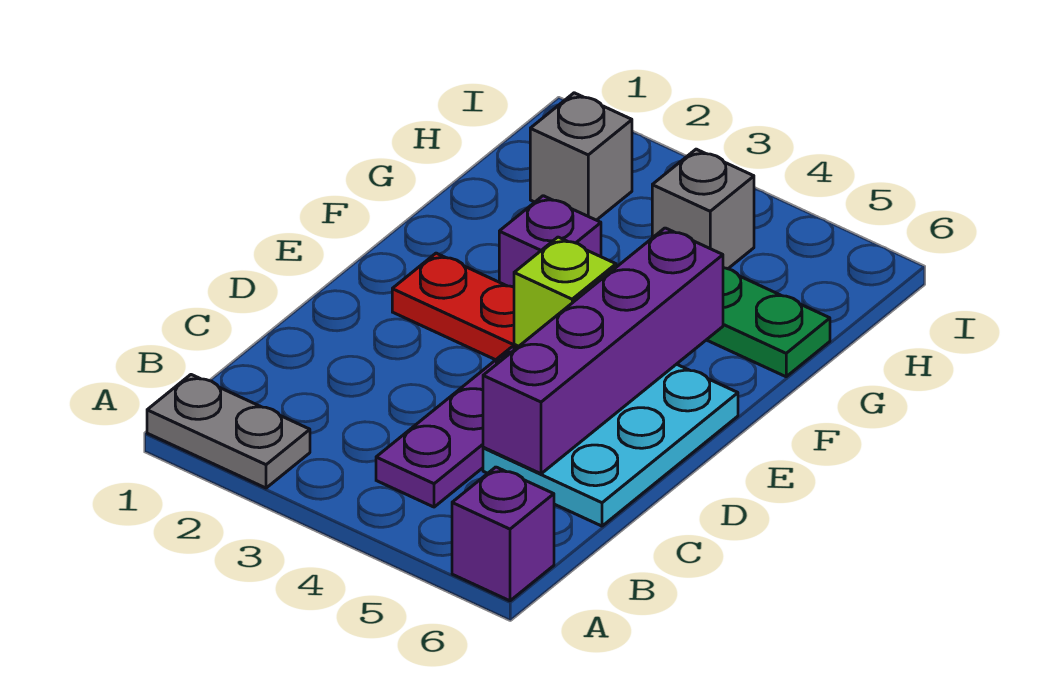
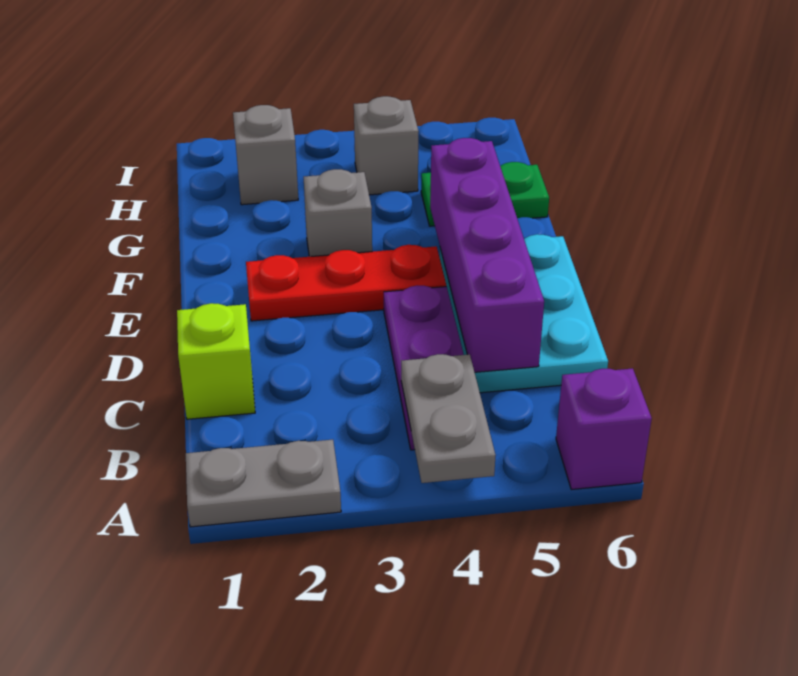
none -> grey plate A4:B4 level 2
lime brick E4 level 2 -> lime brick C1 level 1
purple brick F3 level 1 -> grey brick F3 level 1

